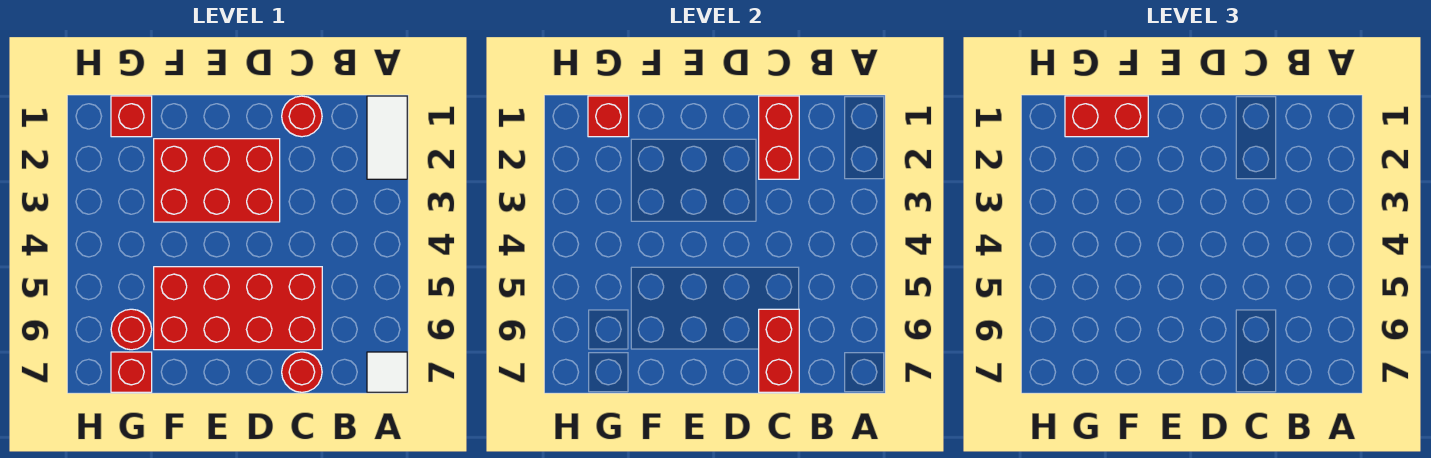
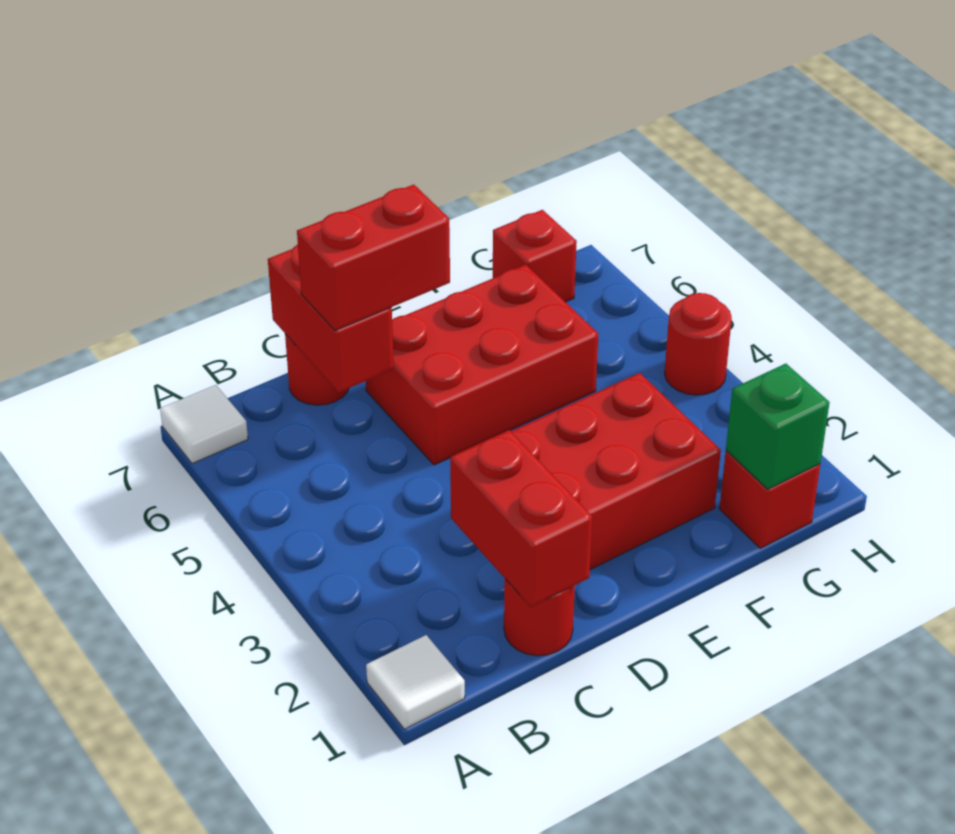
white tile A1:A2 level 1 -> white tile A1 level 1
red brick C5:F6 level 1 -> red brick D5:F6 level 1
red brick F1:G1 level 3 -> red brick C6:D6 level 3
red brick G1 level 2 -> green brick G1 level 2
red round brick G6 level 1 -> red round brick H4 level 1

